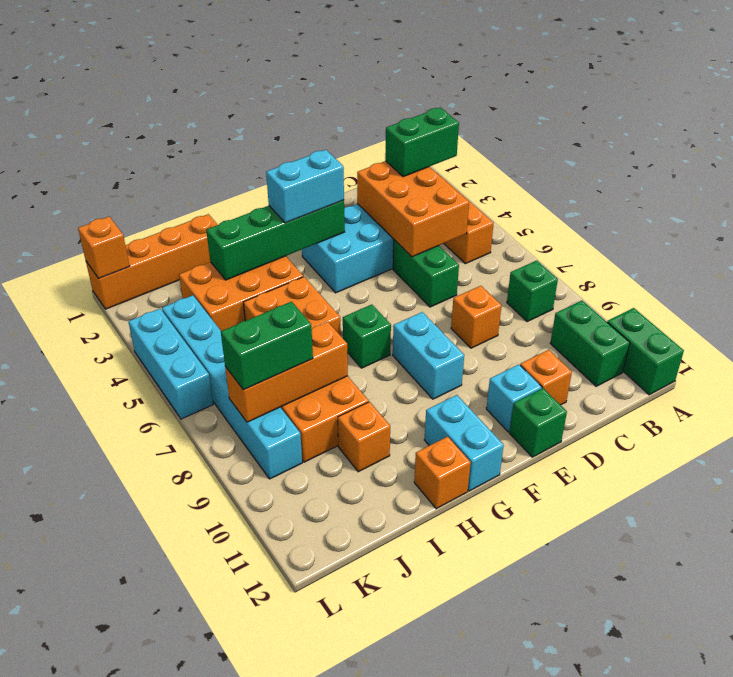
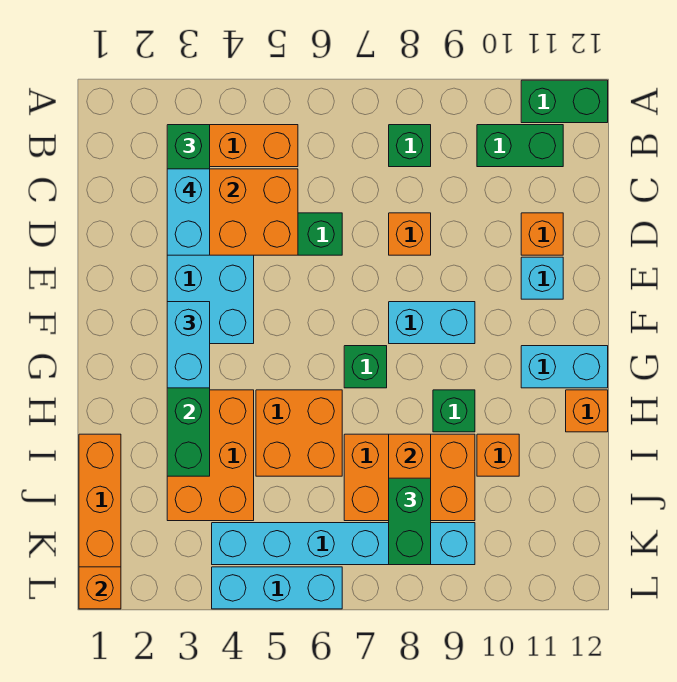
none -> cyan brick C3:D3 level 4
green brick E12 level 1 -> green brick H9 level 1

